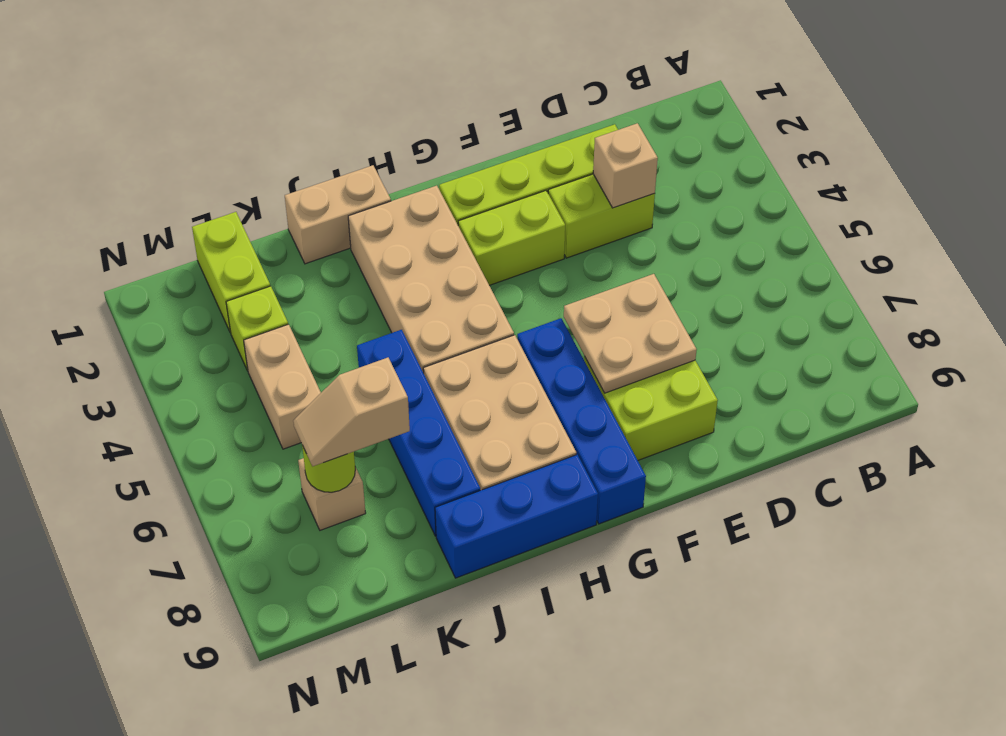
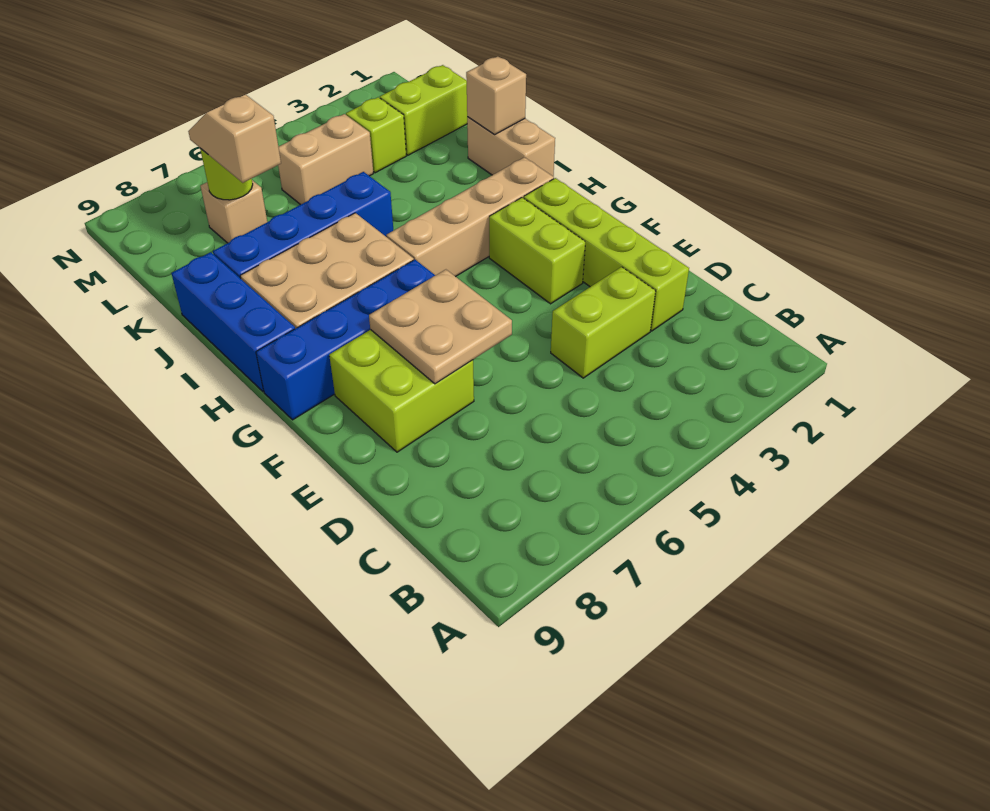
lime brick D3:E3 level 1 -> lime brick D3:D4 level 1
tan brick D3 level 2 -> tan brick J1 level 2
tan brick H2:I5 level 1 -> tan brick H2:H5 level 1

